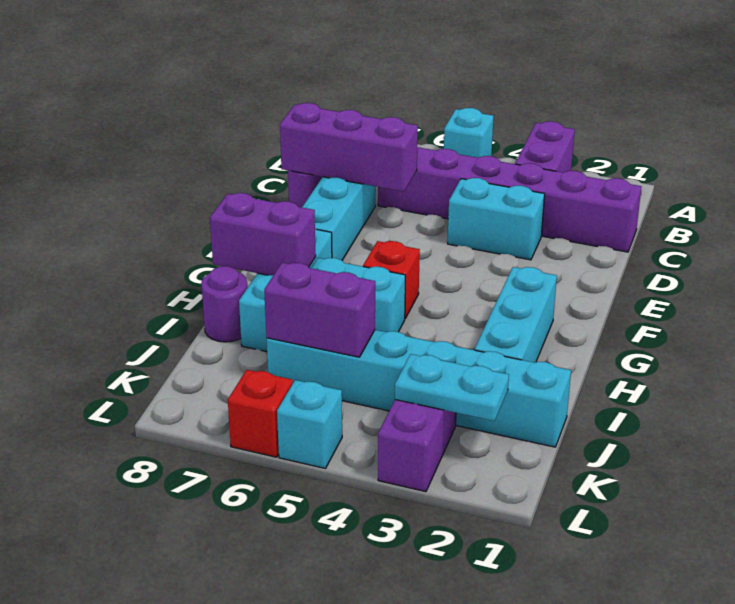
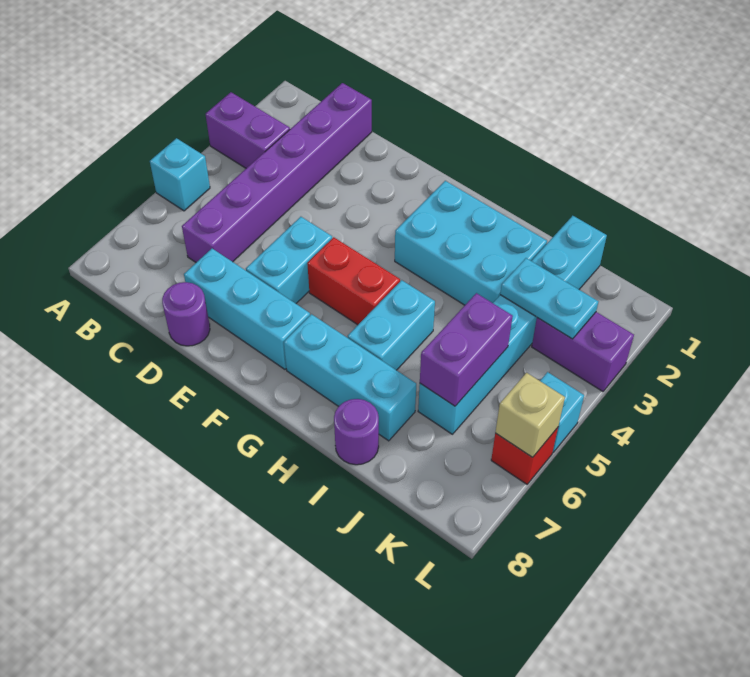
cyan brick D3:D4 level 1 -> cyan brick E5:E6 level 1
purple brick D6:D8 level 2 -> none
cyan brick G2:I2 level 1 -> cyan brick G2:I3 level 1
red brick G5 level 1 -> red brick F5:G5 level 1
purple brick H7:H8 level 2 -> none
cyan plate K2:K3 level 2 -> cyan plate J3:K3 level 2
none -> tan brick L6 level 2

